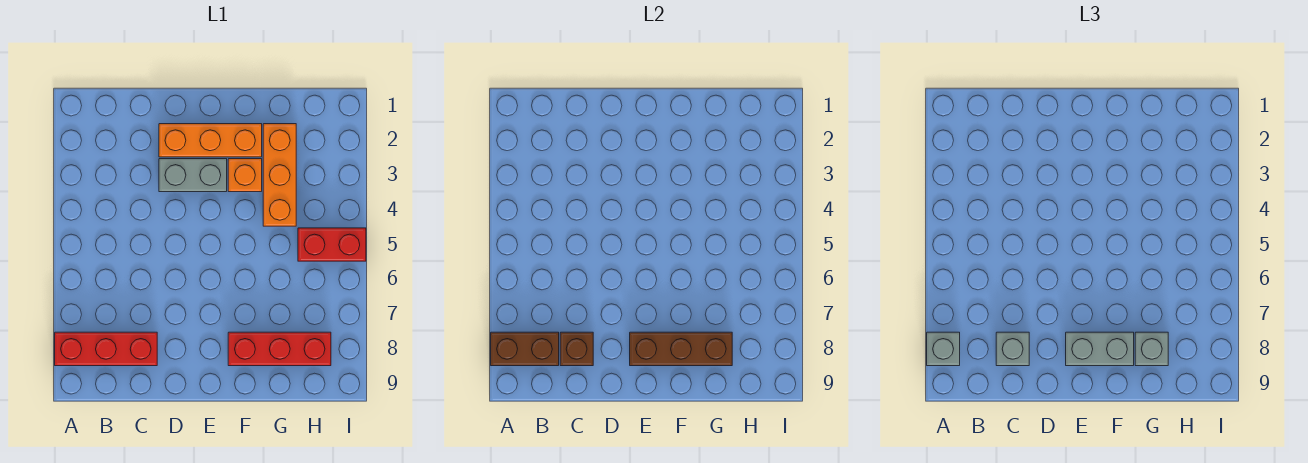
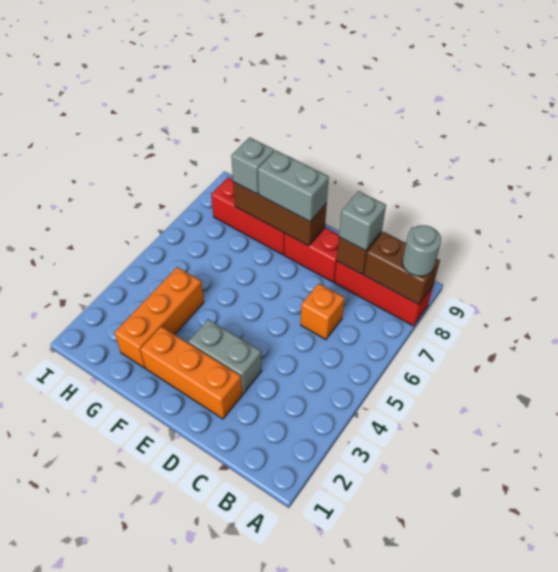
grey brick A8 level 3 -> grey round brick A8 level 3
orange brick F3 level 1 -> orange brick C6 level 1
red brick H5:I5 level 1 -> red brick D8:E8 level 1

